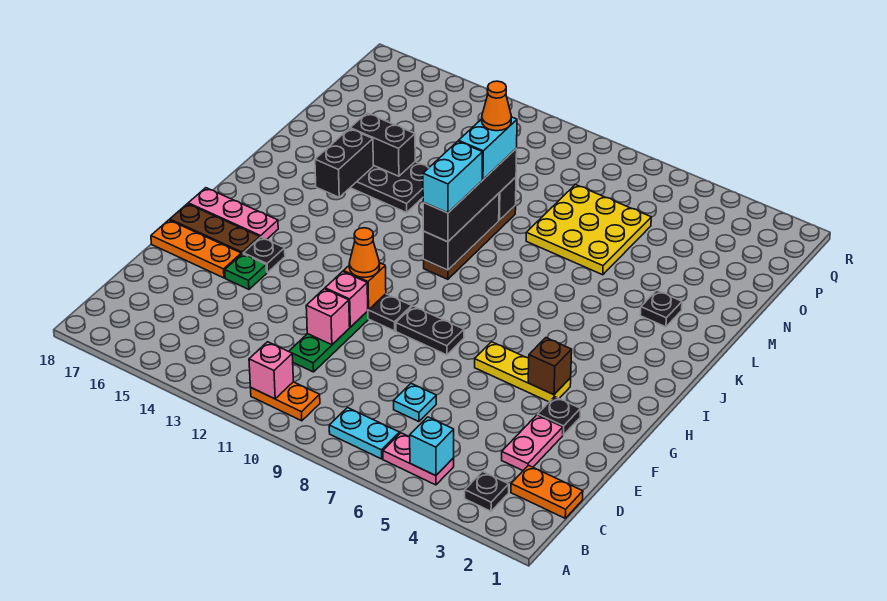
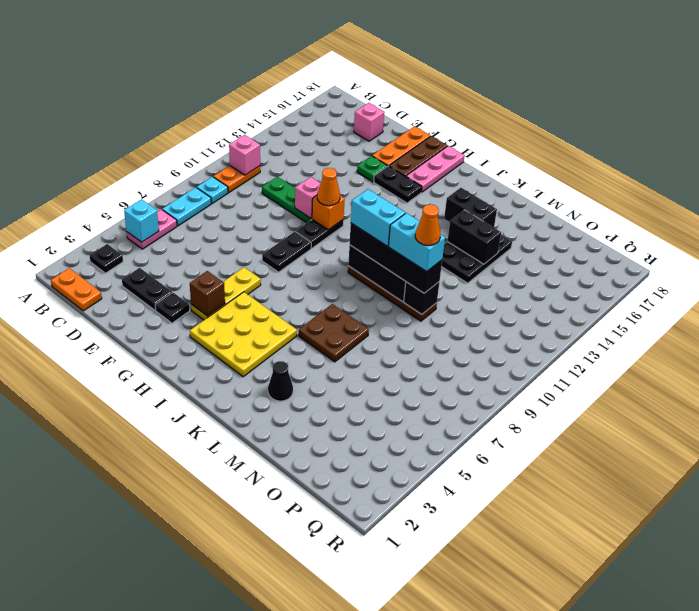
orange plate C1:C2 level 1 -> orange plate B1:C1 level 1
pink plate D3:E3 level 1 -> black plate D3:E3 level 1
cyan plate D7 level 1 -> cyan plate B9 level 1
pink brick E11 level 2 -> pink brick D17 level 1
black plate G15 level 1 -> black plate G15:H15 level 1
none -> brown plate K6:L7 level 1
black plate L3 level 1 -> black cone L3 level 1
yellow plate M6:O8 level 1 -> yellow plate H3:J5 level 1
black brick M14:M15 level 2 -> black brick L14:M14 level 2

